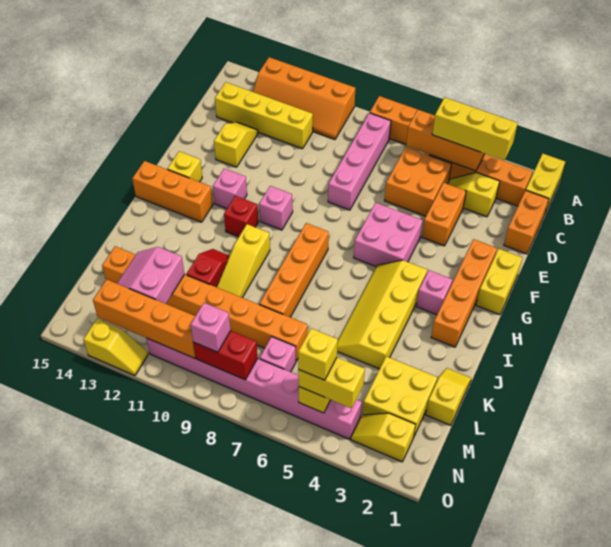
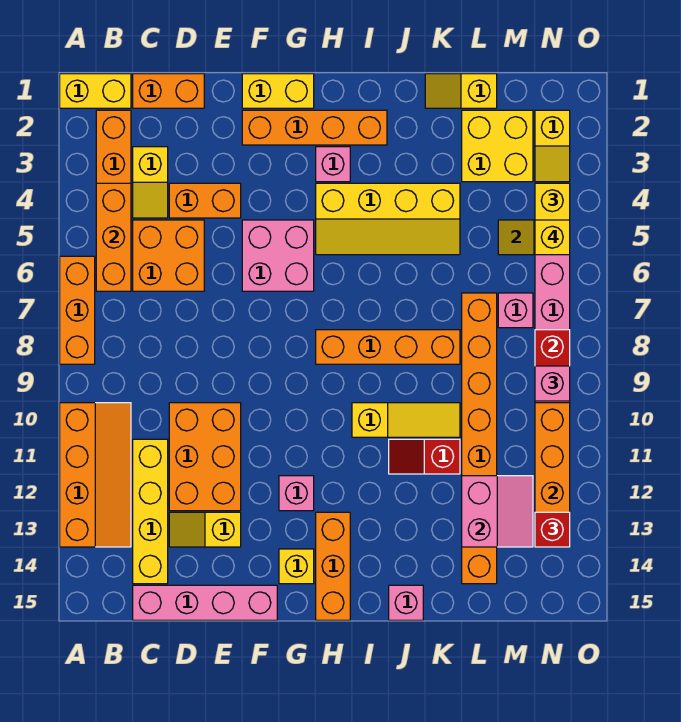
yellow brick B3:B5 level 3 -> none
pink brick B8:E8 level 1 -> pink brick C15:F15 level 1
none -> orange brick D10:E12 level 1
pink brick G10 level 1 -> pink brick J15 level 1
red brick H11 level 1 -> red brick N13 level 3
pink slope L12:M13 level 2 top 12 -> pink slope L12:M13 level 2 top L
yellow slope O12:O13 level 1 top 13 -> none

